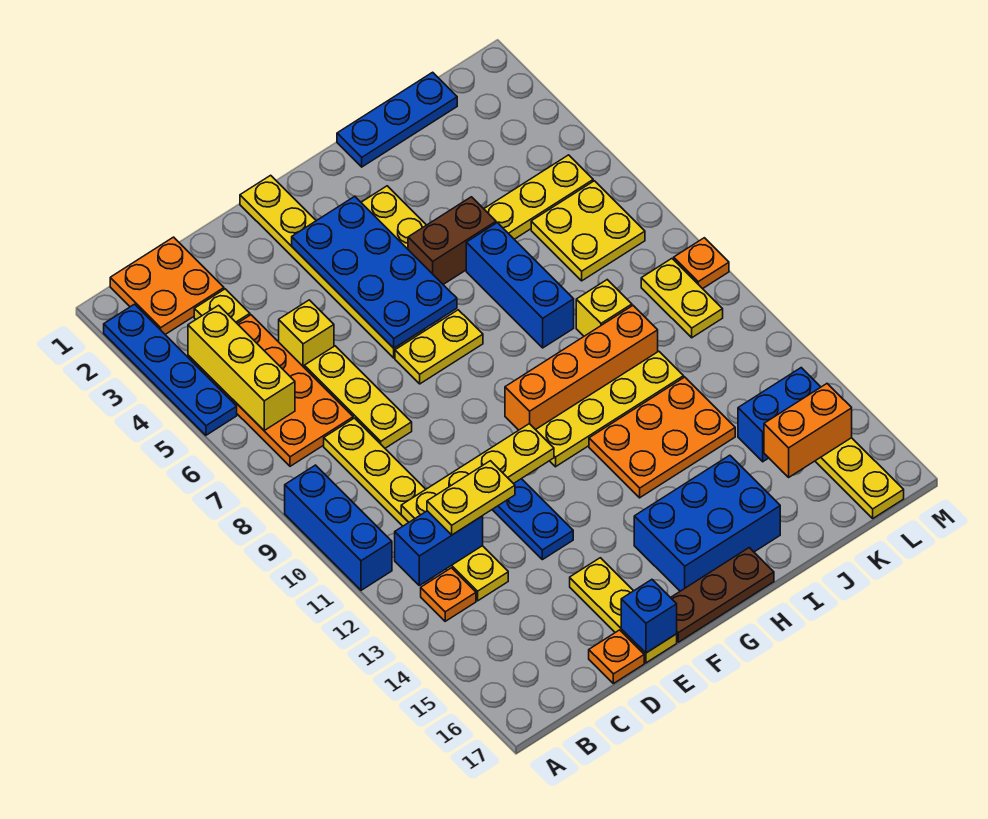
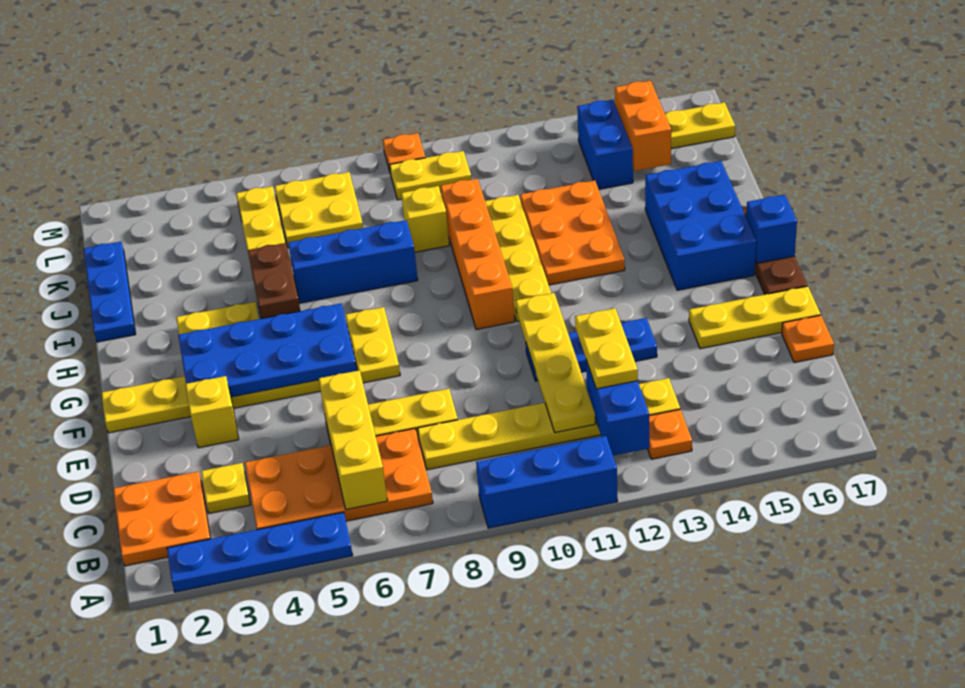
yellow brick B4:B6 level 2 -> yellow brick B6:D6 level 2
yellow brick D5 level 1 -> yellow brick E3 level 1
blue brick E17 level 2 -> blue brick G17 level 2

